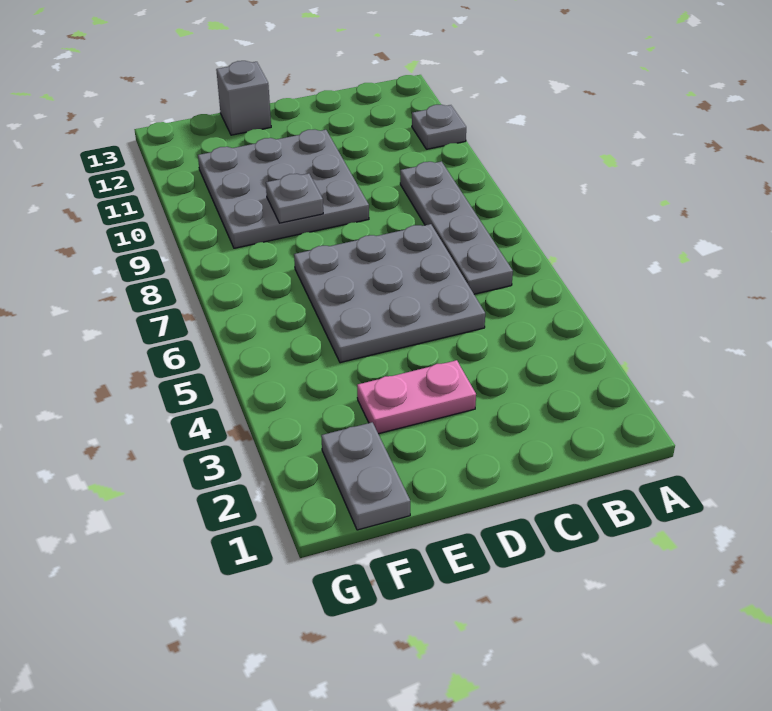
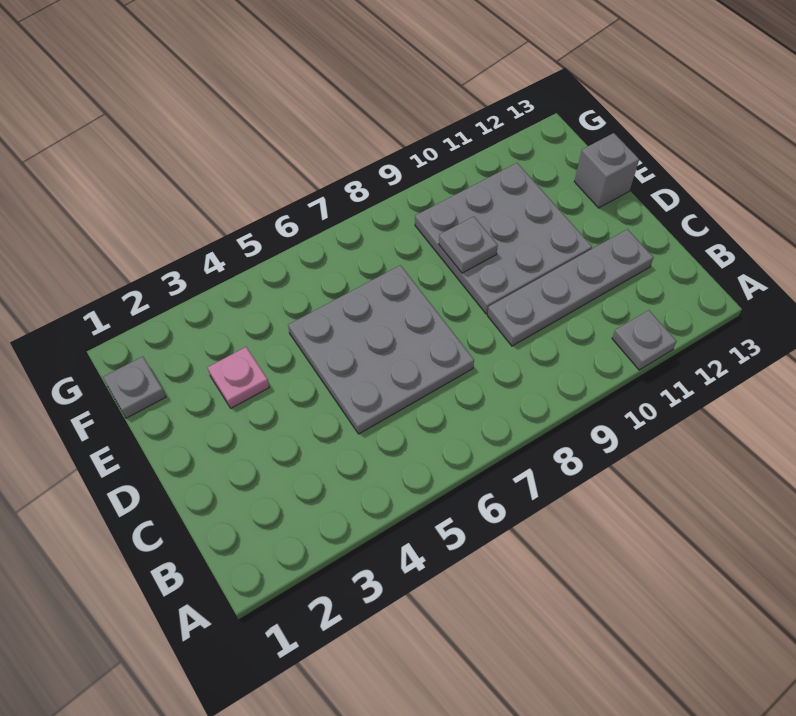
grey plate B6:B9 level 1 -> grey plate C9:C12 level 1
pink plate D3:E3 level 1 -> pink plate E3 level 1
grey plate F1:F2 level 1 -> grey plate F1 level 1

